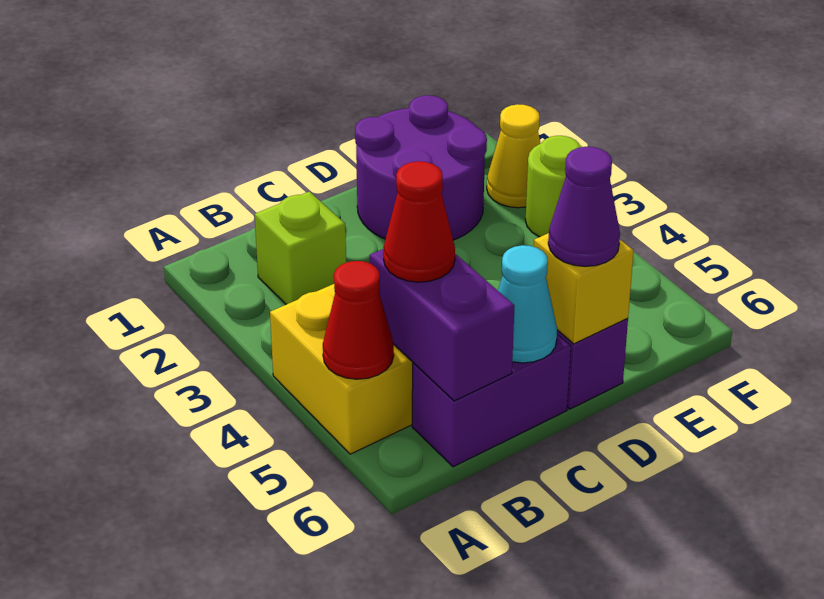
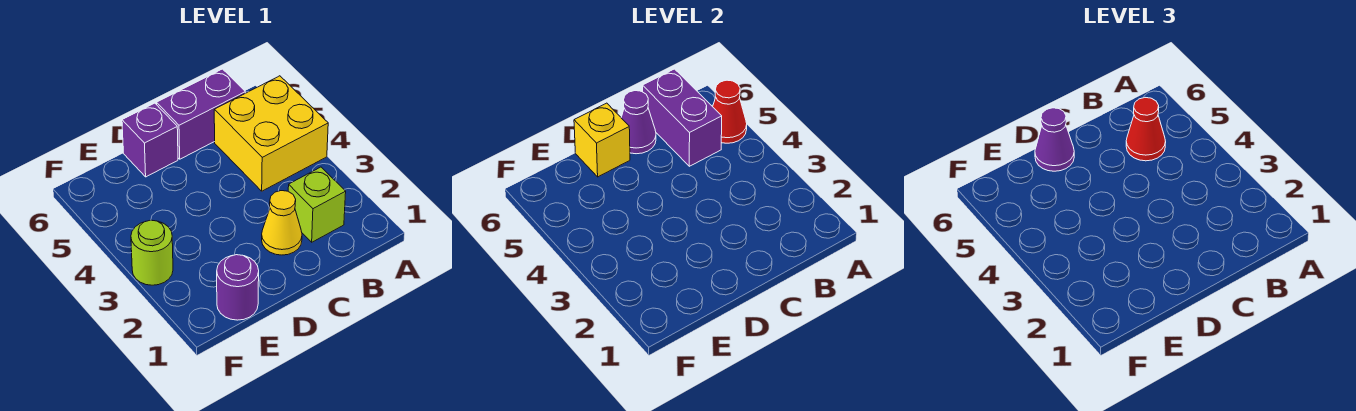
cyan cone C6 level 2 -> purple cone C6 level 2
purple round brick D1:E2 level 1 -> purple round brick E1 level 1
yellow cone F2 level 1 -> yellow cone C2 level 1

